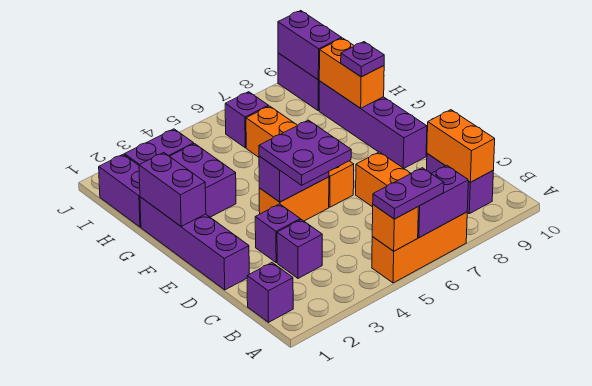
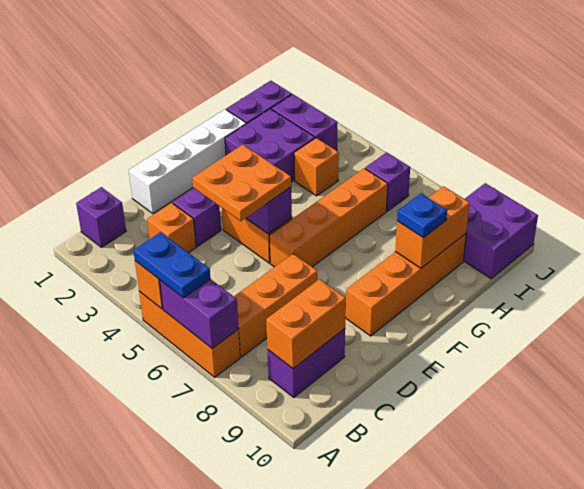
purple plate A5:A6 level 3 -> blue plate A5:A6 level 3
purple brick C3 level 1 -> orange brick C3 level 1
purple brick D1:G1 level 1 -> white brick D1:G1 level 1
purple plate D4:E5 level 3 -> orange plate D4:E5 level 3
purple brick E9:H9 level 1 -> orange brick E9:H9 level 1
purple brick F1:G1 level 2 -> none
purple plate G9 level 3 -> blue plate G9 level 3
none -> orange brick H4 level 1
purple brick I9:J9 level 2 -> none

